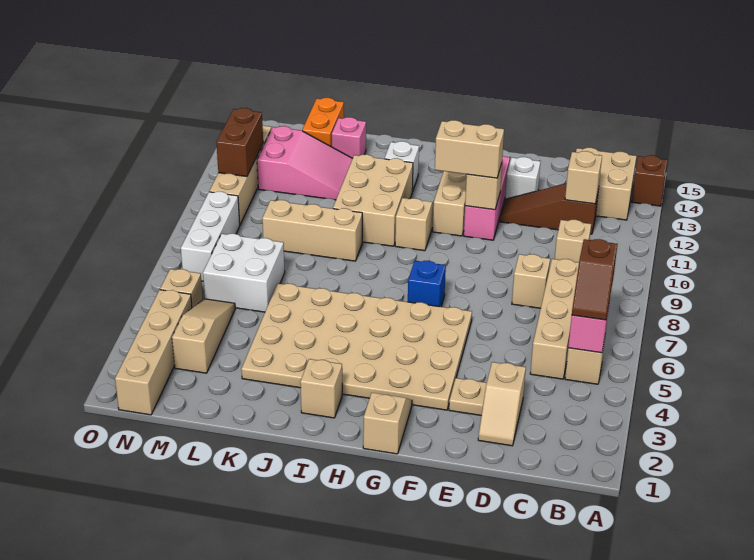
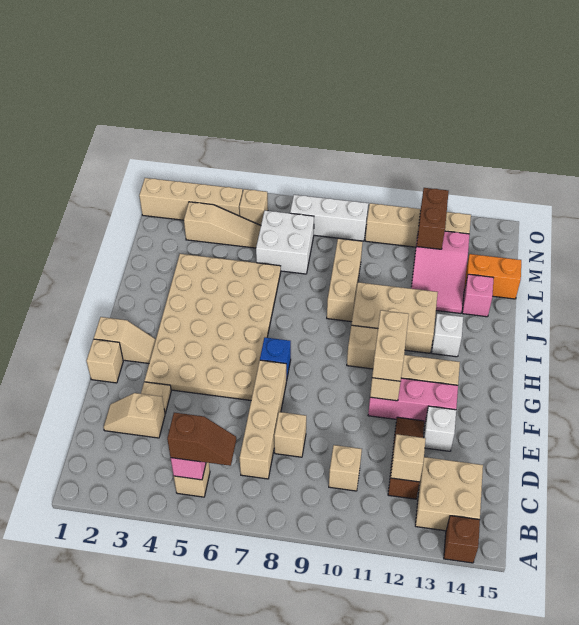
brown slope B5:B6 level 3 top 6 -> brown slope B5:B6 level 3 top 5
tan brick C5:C8 level 1 -> tan brick C7:F7 level 1
tan brick I2 level 1 -> tan brick F1 level 1
brown brick N11:N12 level 2 -> brown brick M12:N12 level 2

